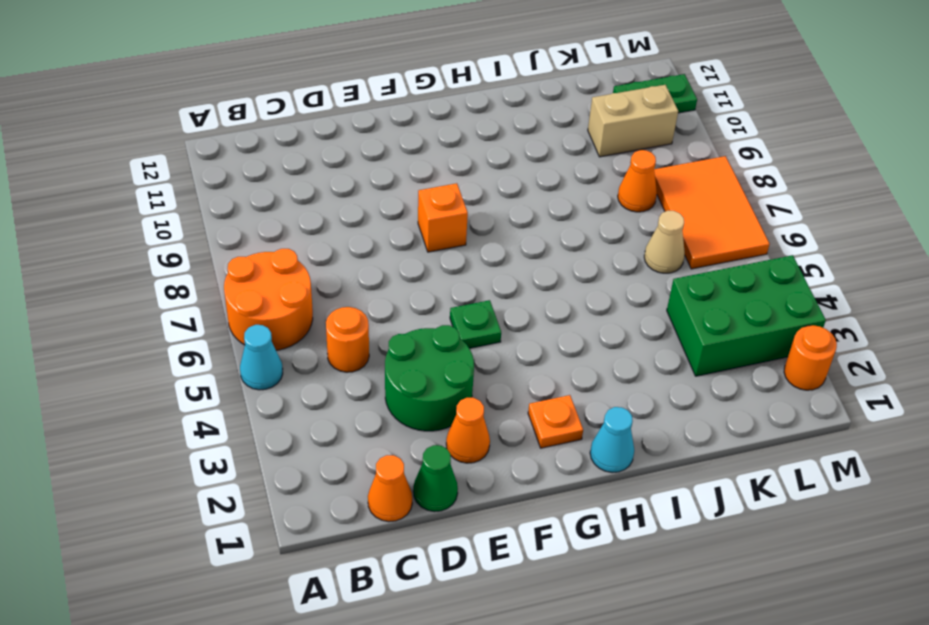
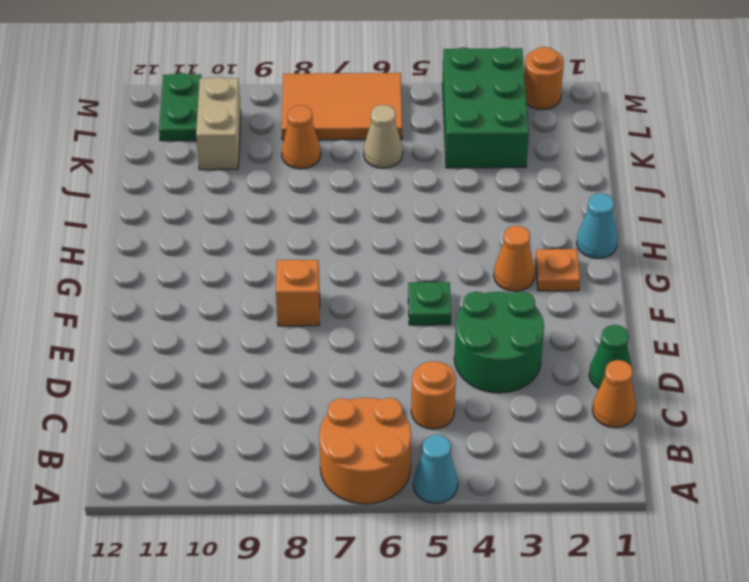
orange cone E2 level 1 -> orange cone G3 level 1

